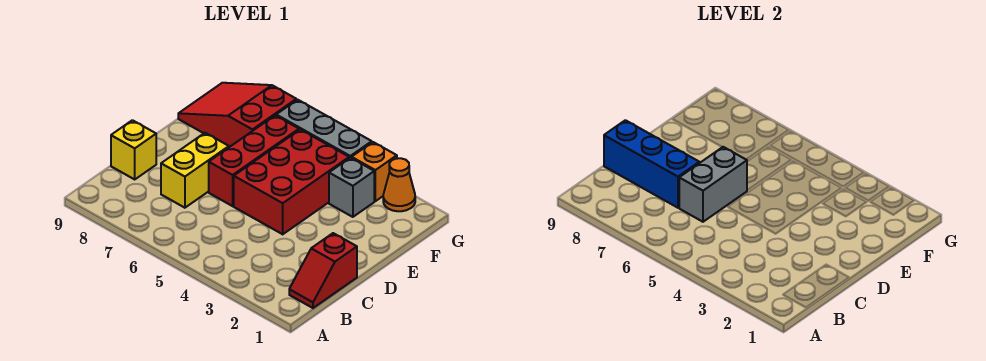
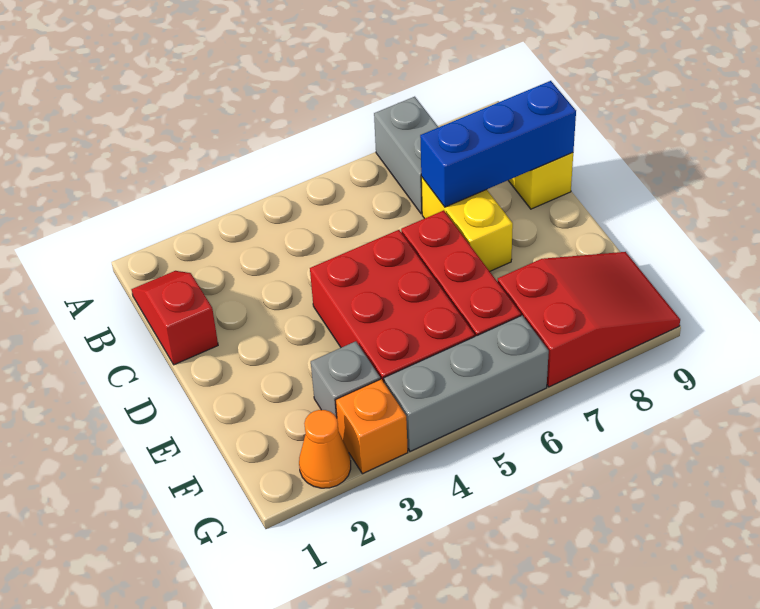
grey brick C6:D6 level 2 -> grey brick A7:B7 level 1

